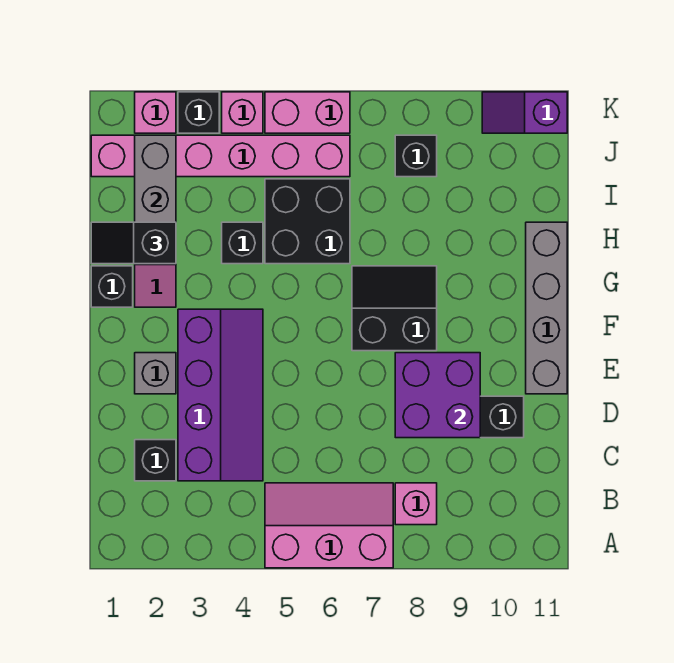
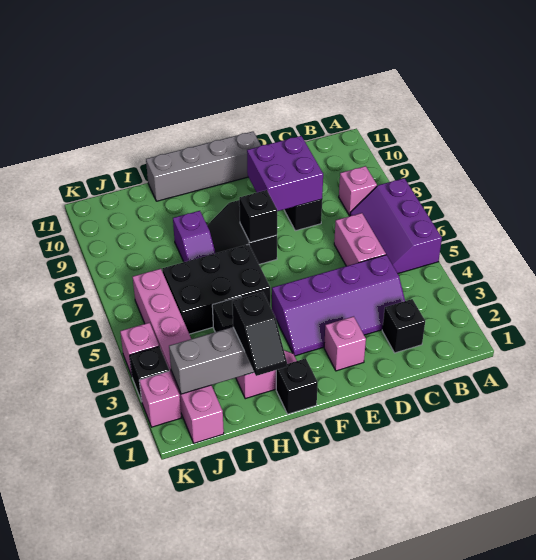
pink slope A5:B7 level 1 top A -> purple slope A5:B7 level 1 top A
purple slope C3:F4 level 1 top 3 -> purple slope C3:F4 level 1 top 4
grey brick E2 level 1 -> pink brick E2 level 1
black brick H5:I6 level 1 -> black brick G5:I6 level 1
black brick J8 level 1 -> black brick F7 level 2
pink brick K5:K6 level 1 -> pink brick C5:C6 level 1
purple slope K10:K11 level 1 top 11 -> purple slope H7:H8 level 1 top 8

